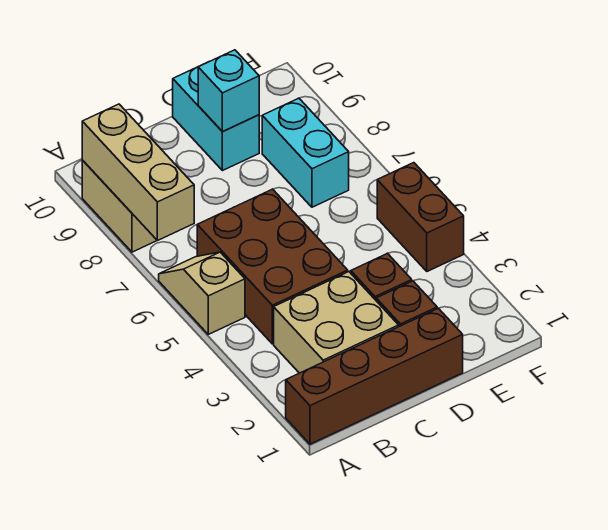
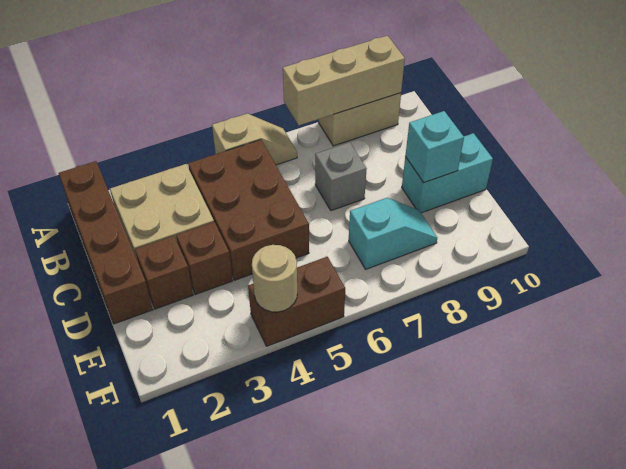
brown brick B4:C6 level 1 -> brown brick B4:D5 level 1
none -> grey brick C7 level 1
cyan brick E7:E8 level 1 -> cyan slope E7:E8 level 1 top 7
none -> tan round brick F4 level 2

